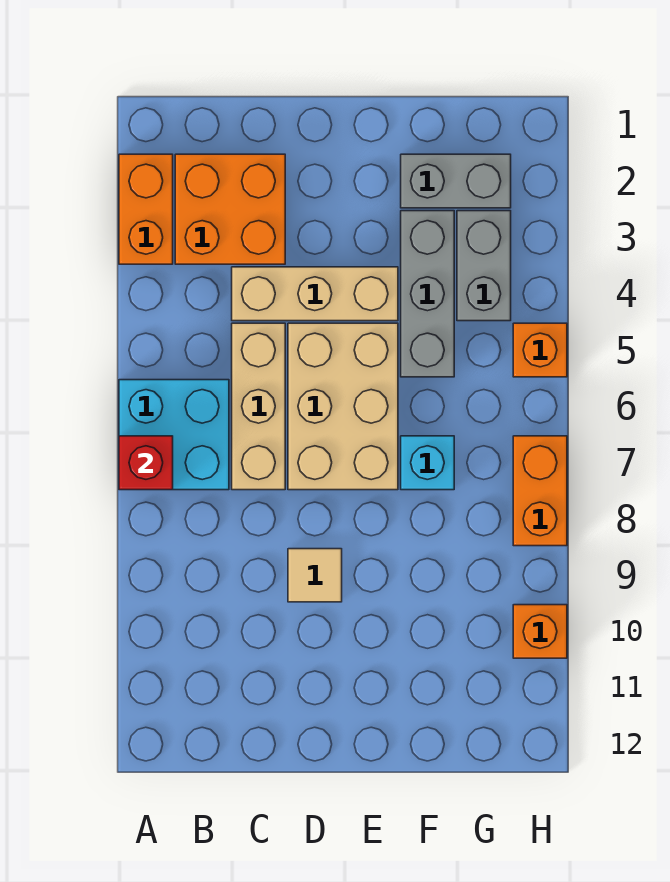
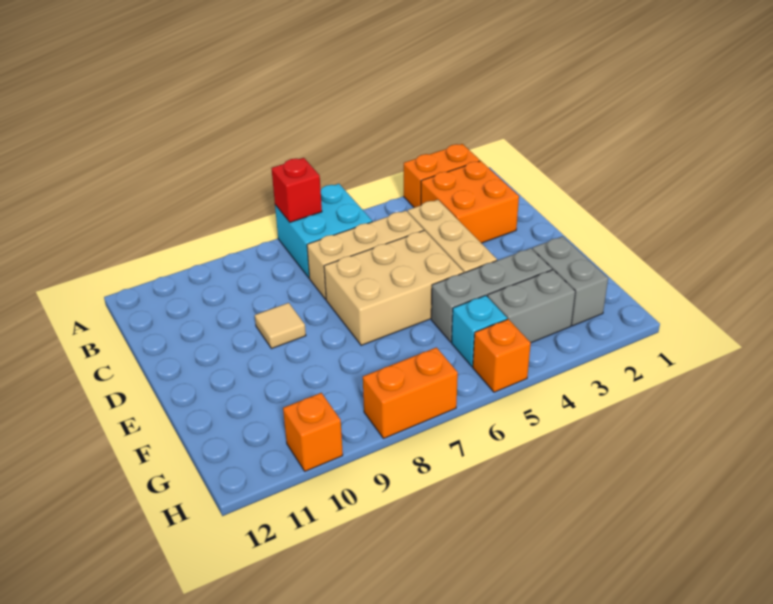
cyan brick F7 level 1 -> cyan brick G5 level 1

